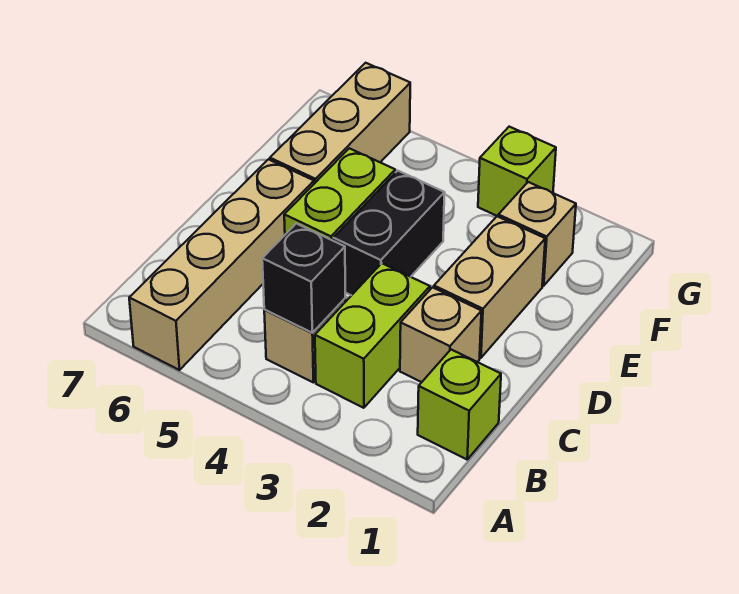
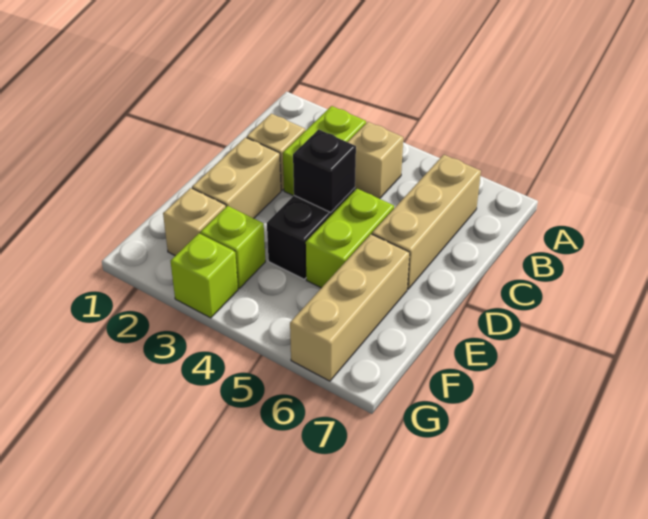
tan brick A6:D6 level 1 -> tan brick B6:D6 level 1
lime brick B1 level 1 -> lime brick F3 level 1
black brick B4 level 2 -> black brick D4 level 2

